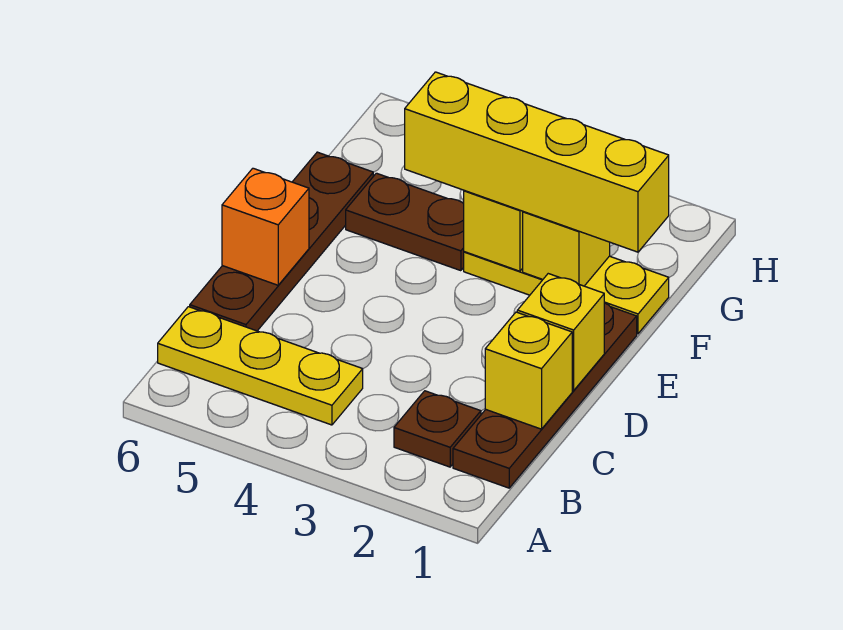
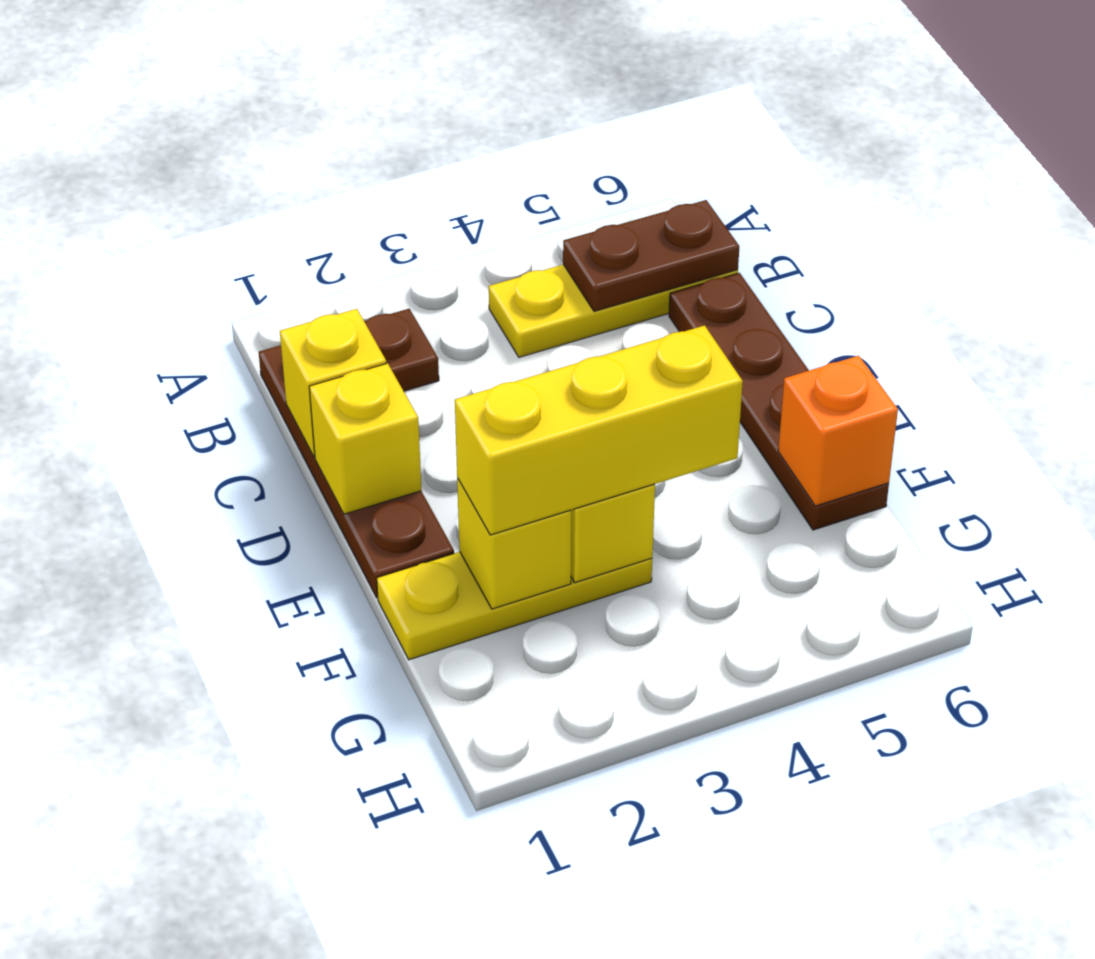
orange brick D6 level 2 -> orange brick F6 level 2
yellow brick F1:F4 level 3 -> yellow brick F2:F4 level 3
brown plate F4:F5 level 1 -> brown plate B5:B6 level 2

